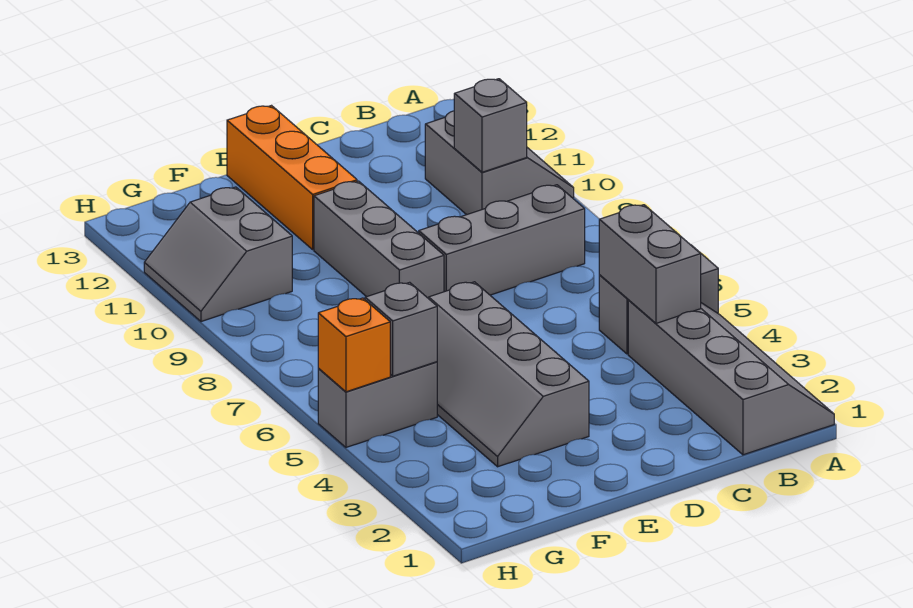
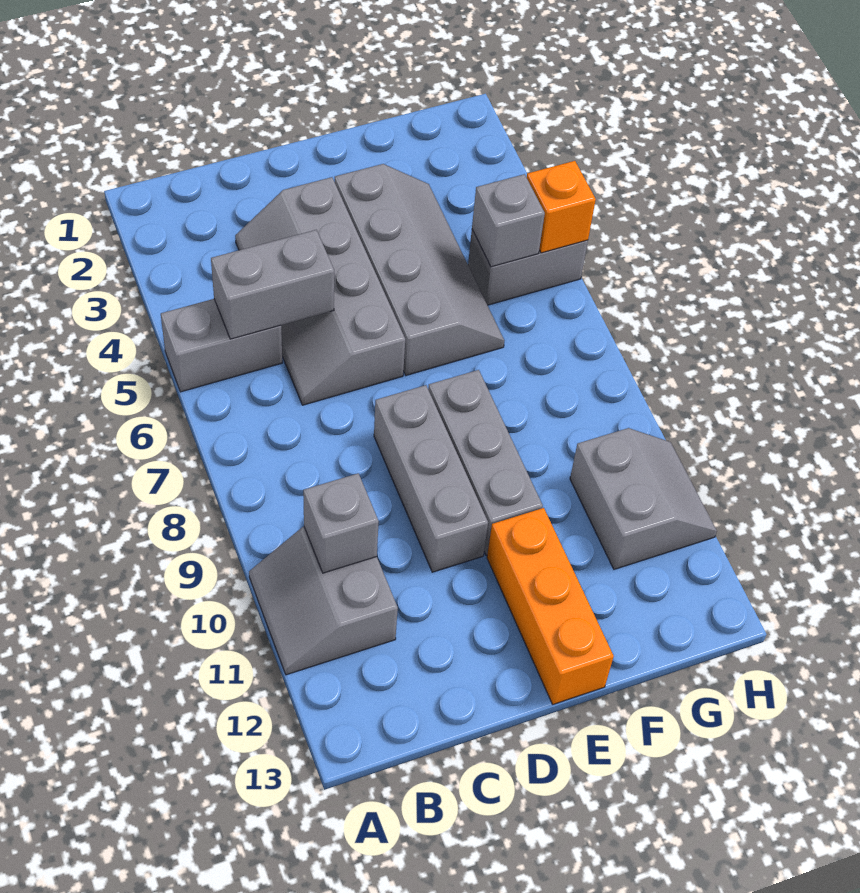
grey slope A1:B4 level 1 top B -> grey slope C3:D6 level 1 top D
grey brick B4:B5 level 2 -> grey brick B5:C5 level 2
grey brick B8:D8 level 1 -> grey brick D8:D10 level 1

